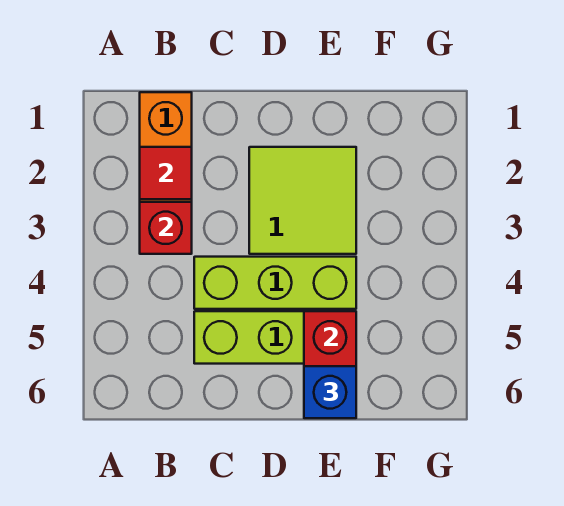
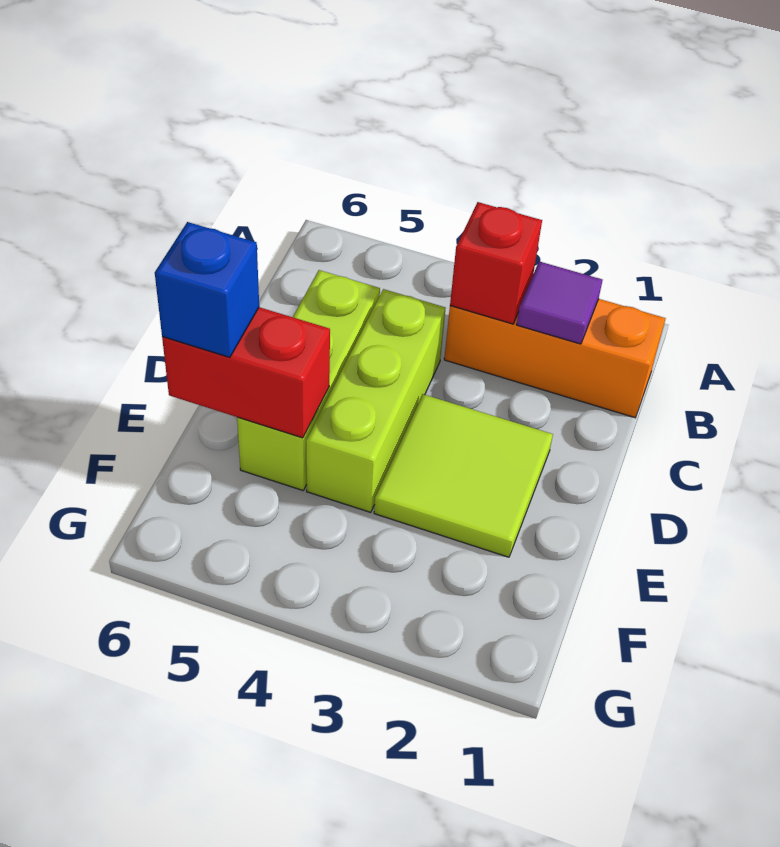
red tile B2 level 2 -> purple tile B2 level 2

